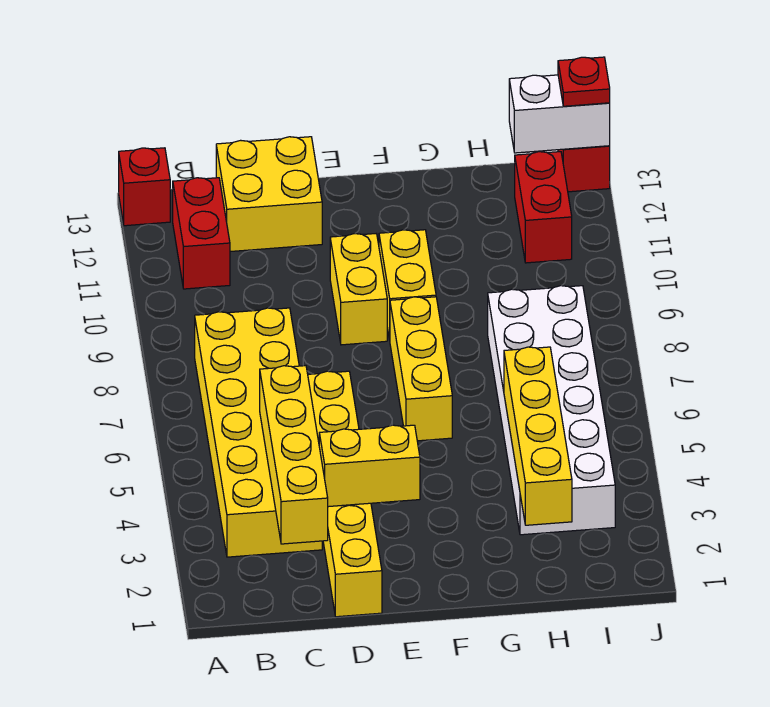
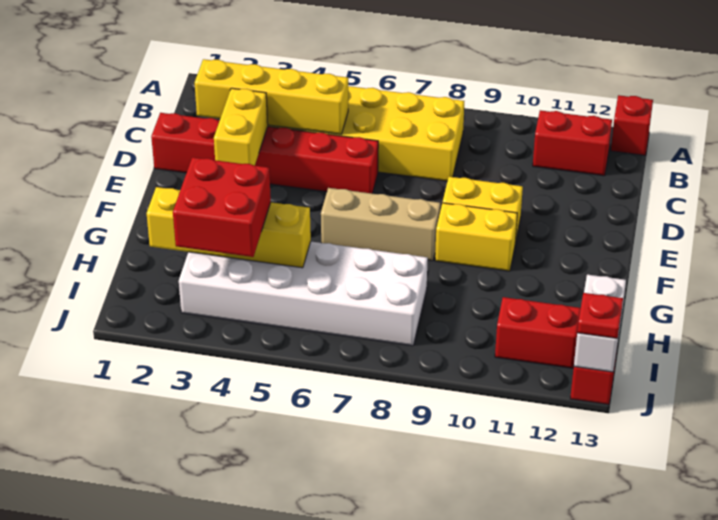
yellow brick C12:D13 level 1 -> none
yellow brick D1:D6 level 1 -> red brick D1:D6 level 1
yellow brick F6:F8 level 1 -> tan brick F6:F8 level 1
none -> red brick H3:I4 level 3

